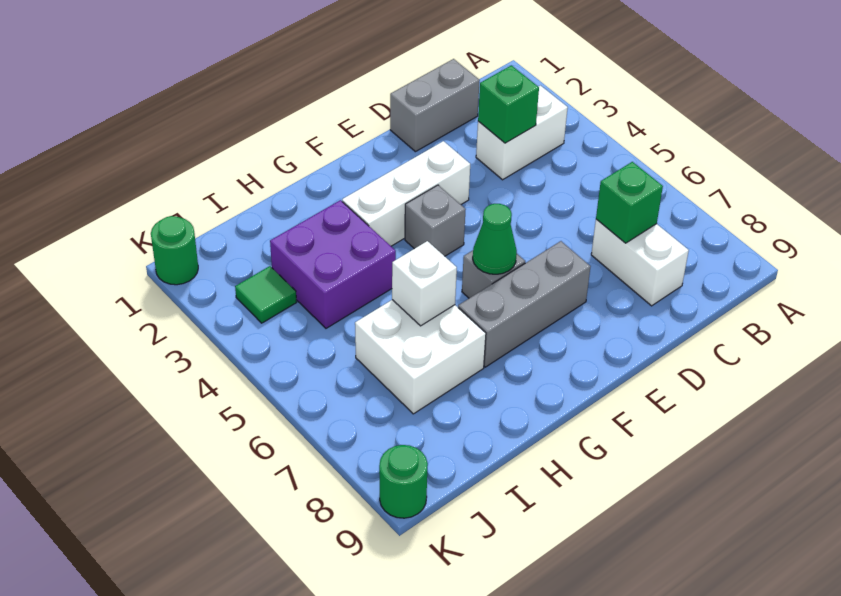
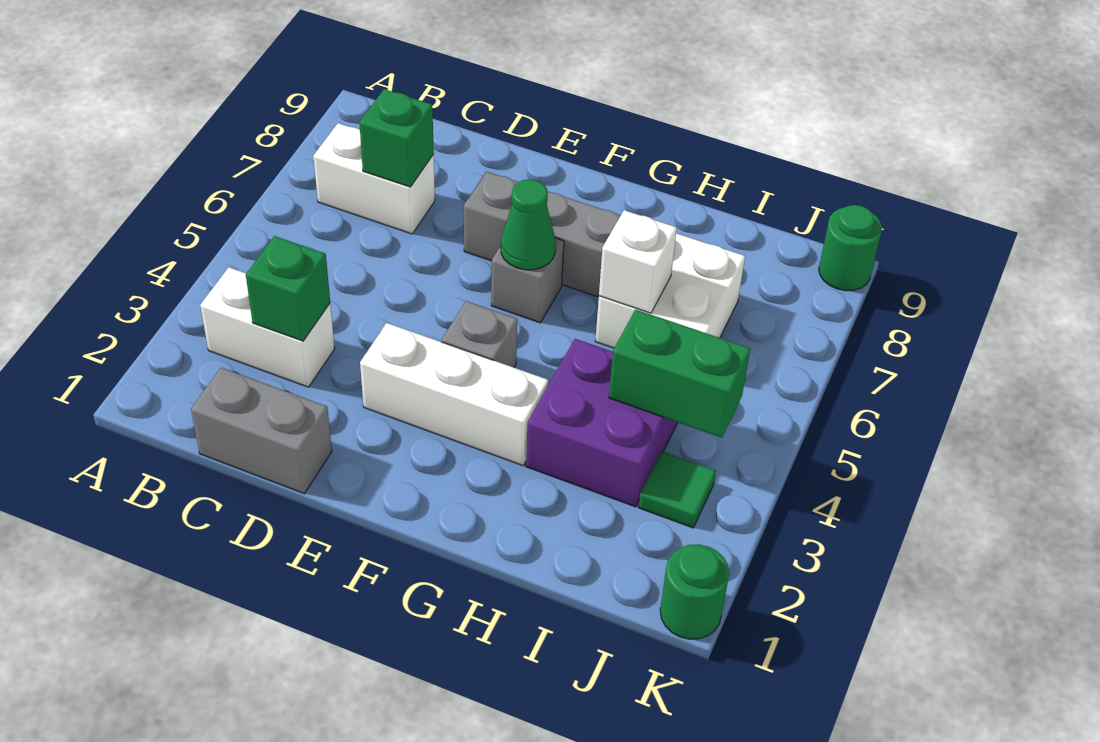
white brick C7:C8 level 1 -> white brick B7:C7 level 1
none -> green brick I4:J4 level 2

